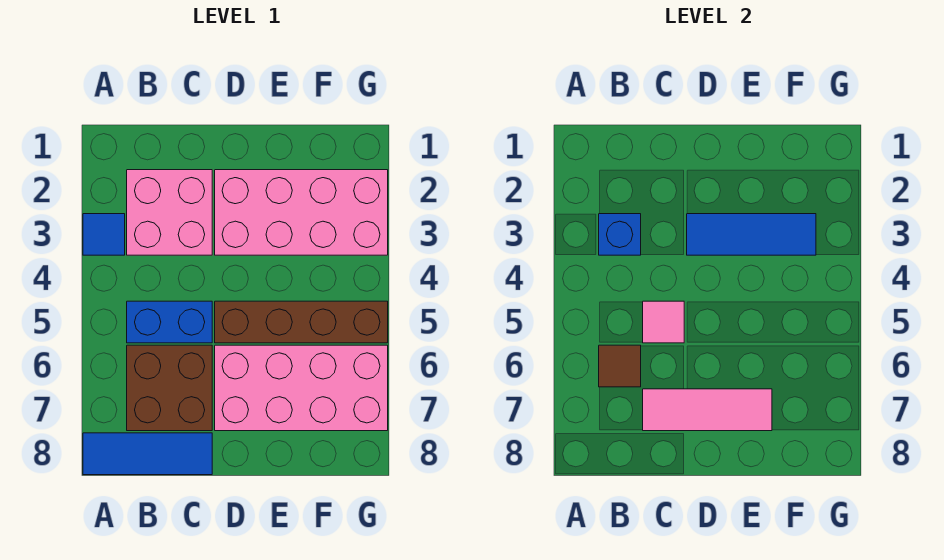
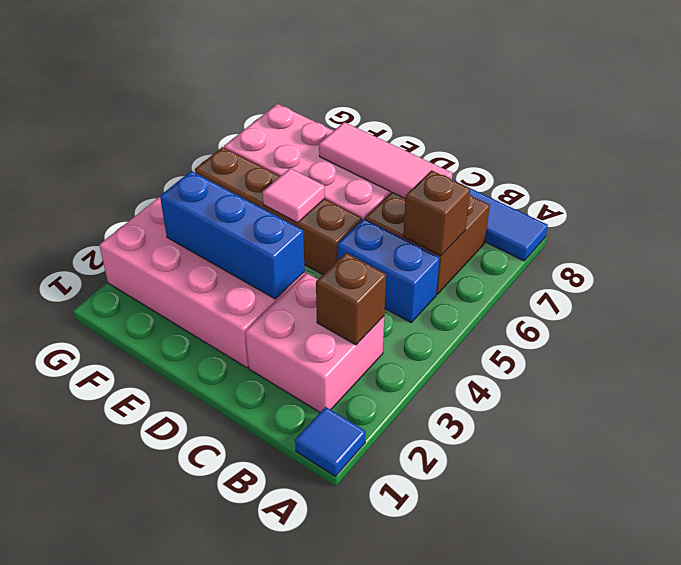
blue tile A3 level 1 -> blue tile A1 level 1
blue brick B3 level 2 -> brown brick B3 level 2
brown tile B6 level 2 -> brown brick B6 level 2
pink tile C5 level 2 -> pink tile E5 level 2
blue tile D3:F3 level 2 -> blue brick D3:F3 level 2

